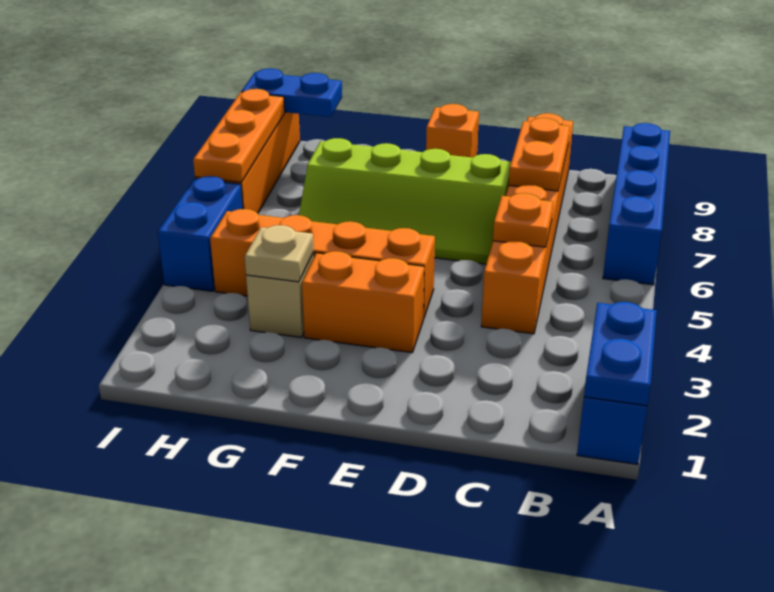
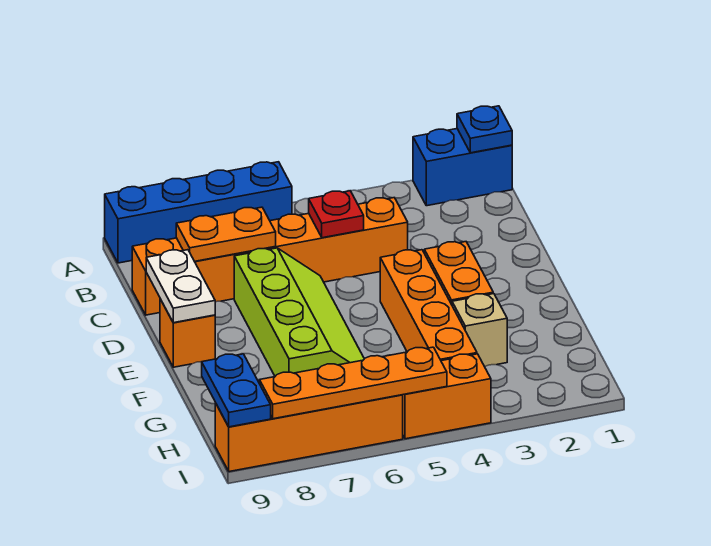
blue plate A1:A2 level 2 -> blue plate A1 level 2
orange plate C5 level 2 -> red plate C5 level 2
none -> white plate D9:E9 level 2
tan plate G3 level 2 -> none
blue brick I4:I5 level 1 -> orange brick I4:I5 level 1
orange plate I6:I8 level 2 -> orange plate I5:I8 level 2

